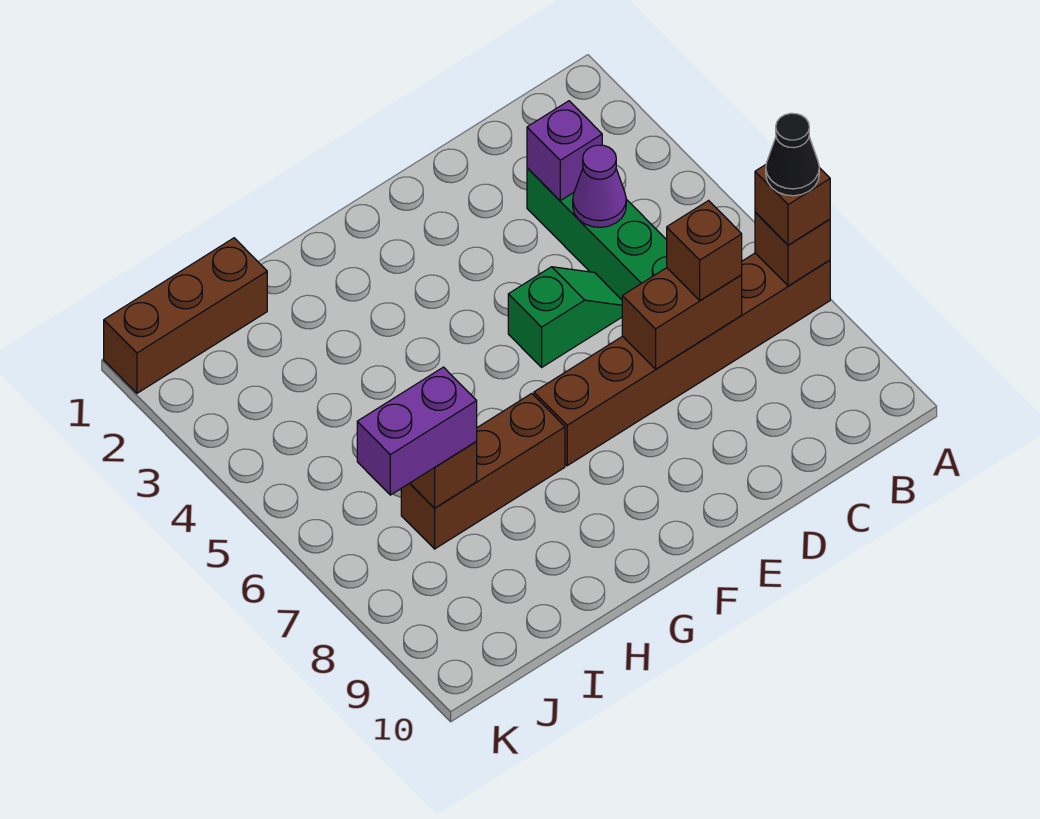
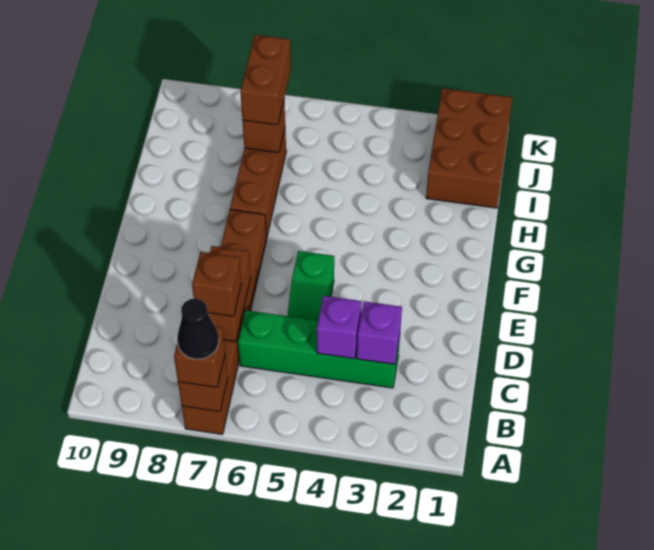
purple cone C4 level 2 -> purple brick C4 level 2
brown brick I1:K1 level 1 -> brown brick I1:K2 level 1
purple brick I7:J7 level 3 -> brown brick I7:J7 level 3

